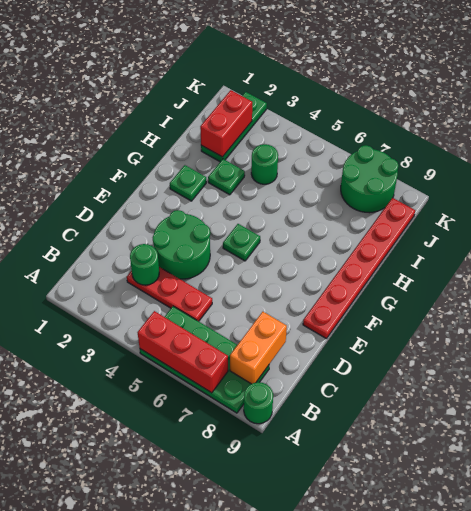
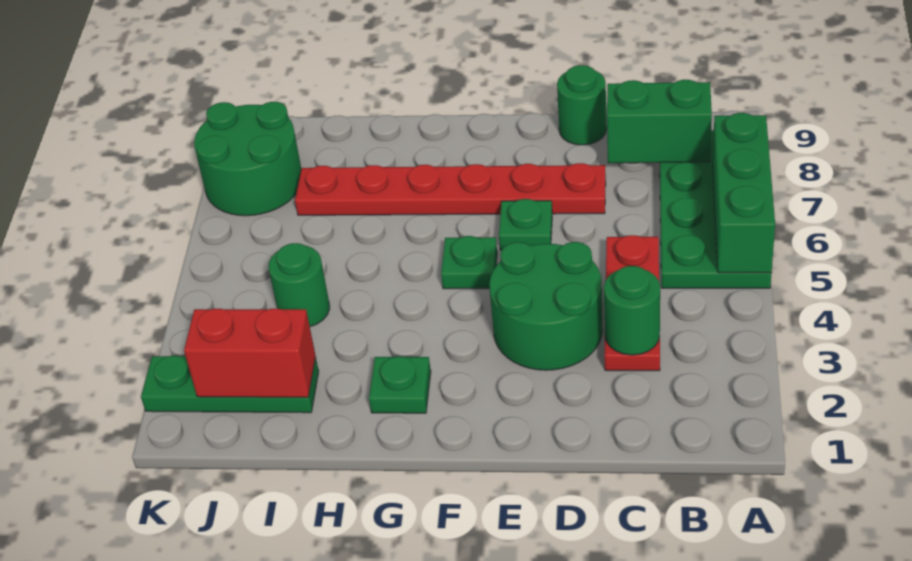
red brick A5:A7 level 2 -> green brick A5:A7 level 2
green round brick A9 level 1 -> green round brick D9 level 1
orange brick B8:C8 level 2 -> green brick B8:C8 level 2
red plate E9:J9 level 1 -> red plate D7:I7 level 1
green plate H3 level 1 -> green plate E6 level 1

